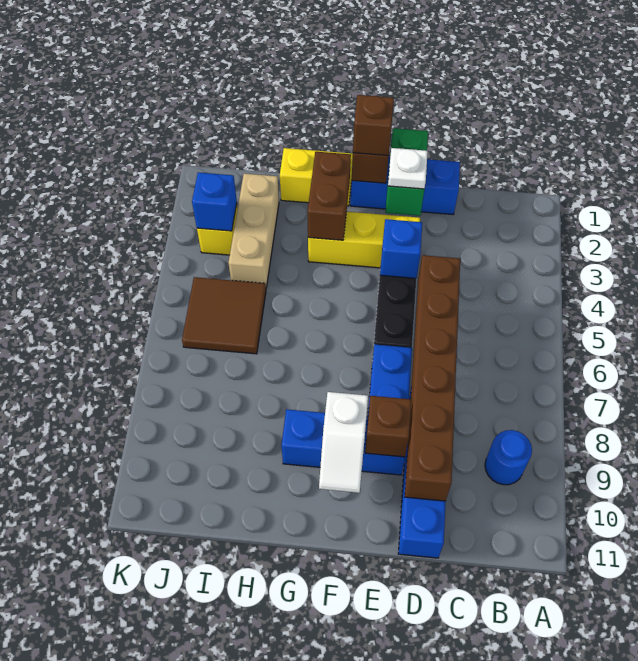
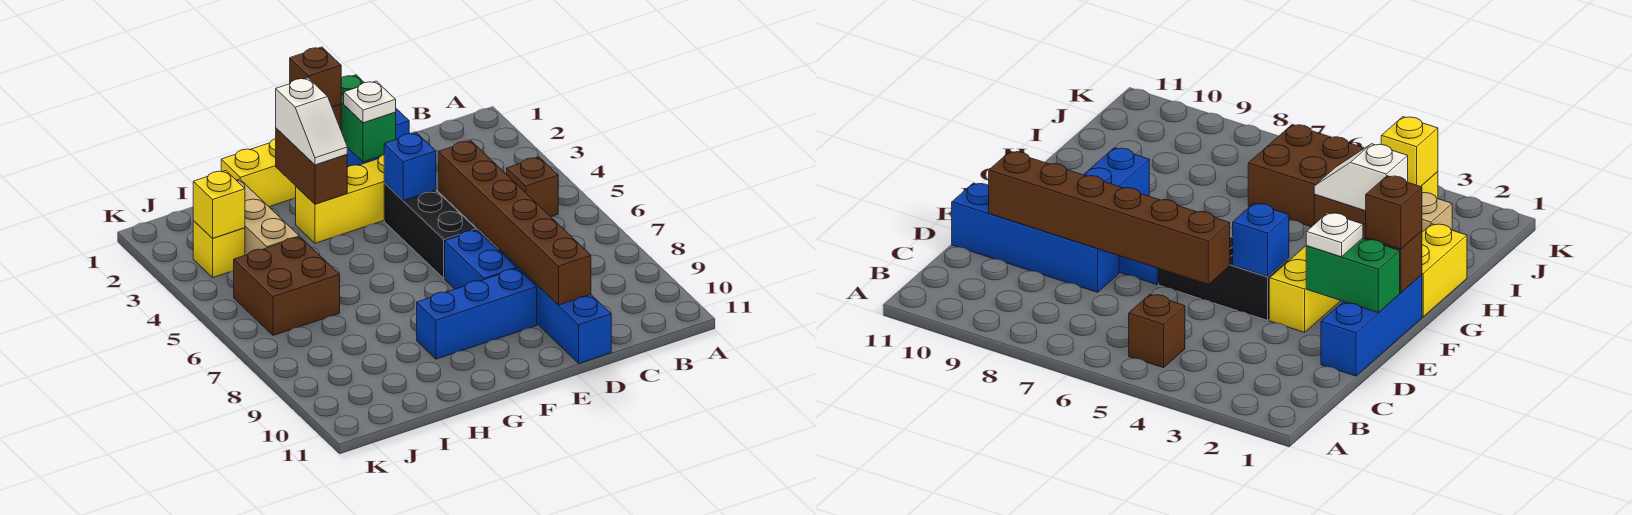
blue round brick B9 level 1 -> none
brown brick E9 level 2 -> brown brick B5 level 1
white slope F9:F10 level 2 top 9 -> white slope G2:G3 level 3 top 2
brown tile I5:J6 level 1 -> brown brick I5:J6 level 1
blue brick J3 level 2 -> yellow brick J3 level 2

